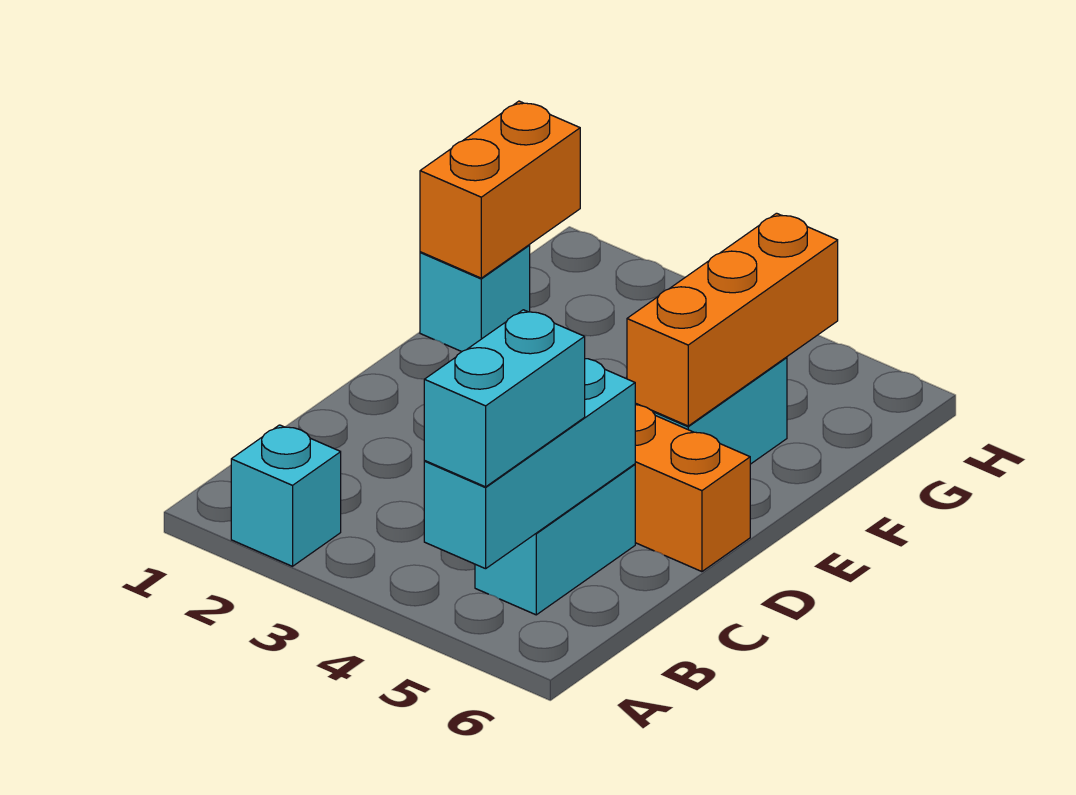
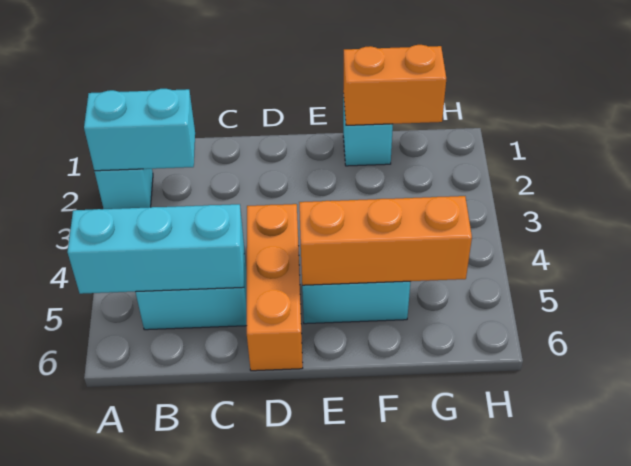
cyan brick A5:B5 level 3 -> cyan brick A2:B2 level 2

